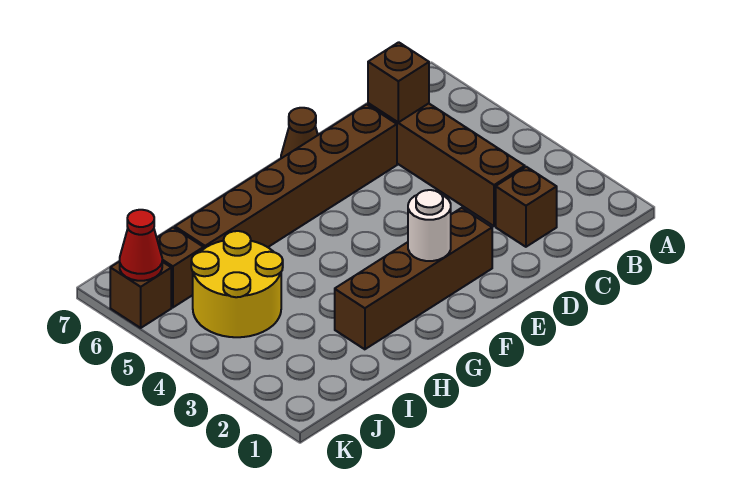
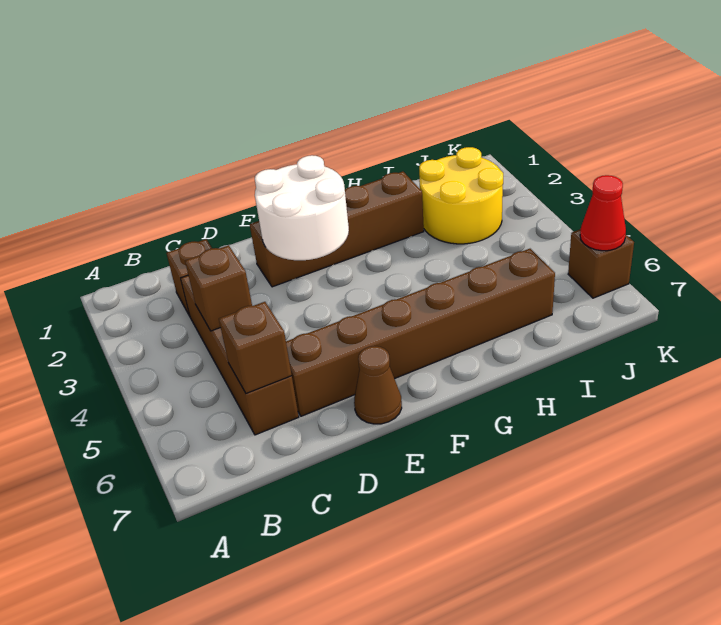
white round brick F2 level 2 -> white round brick E2:F3 level 2
yellow round brick I4:J5 level 1 -> yellow round brick I2:J3 level 1
brown brick J6 level 1 -> brown brick C4 level 2

